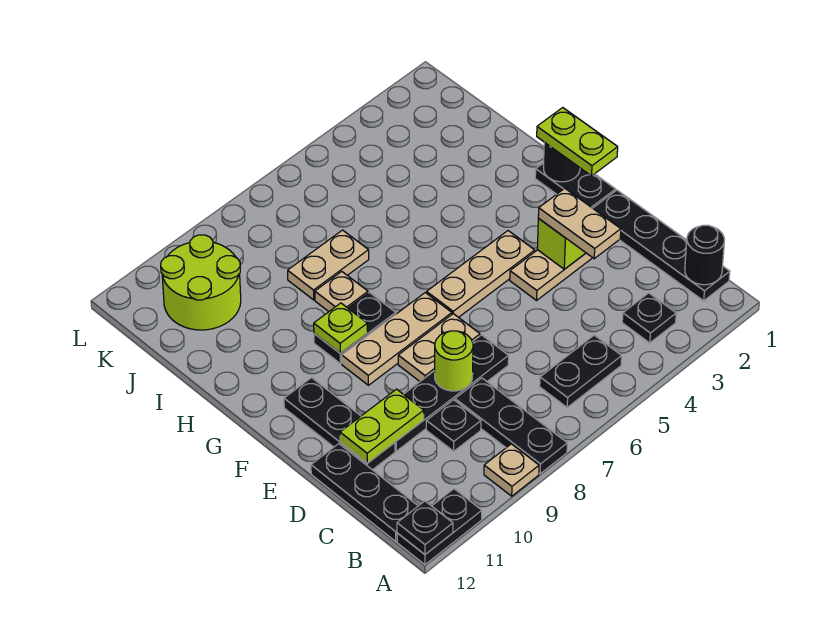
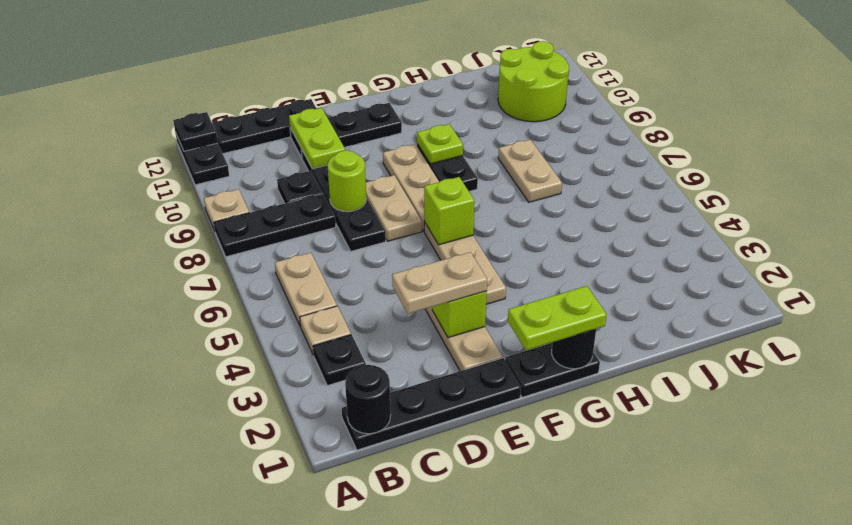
black plate B5:B6 level 1 -> tan plate B5:B6 level 1
none -> lime brick F6 level 2
tan plate H8 level 1 -> tan plate B4 level 1

